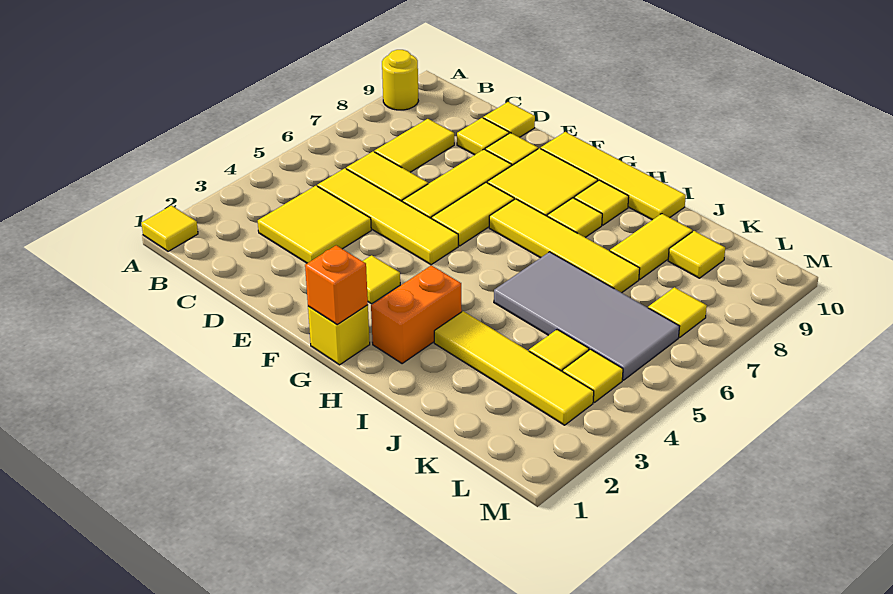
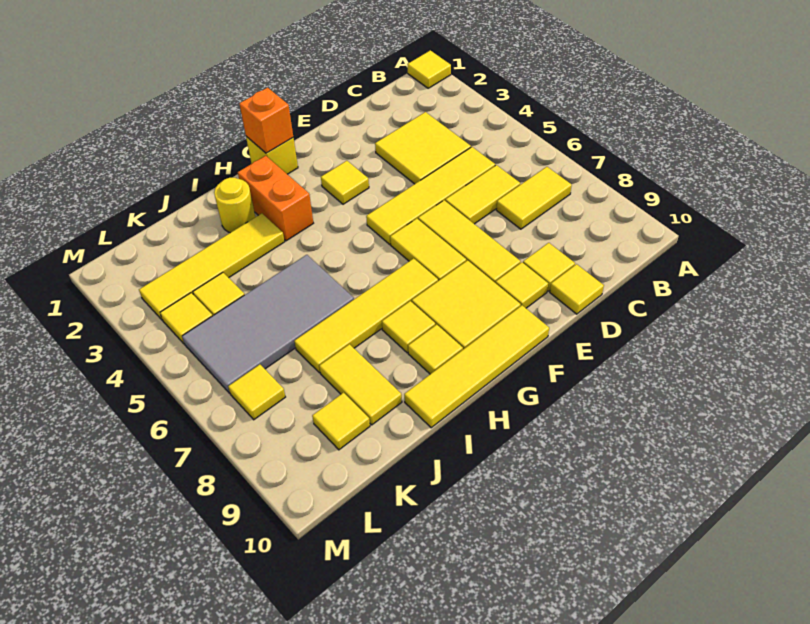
yellow round brick A9 level 1 -> yellow round brick I2 level 1
yellow tile C7:C8 level 1 -> yellow tile B7:C7 level 1

